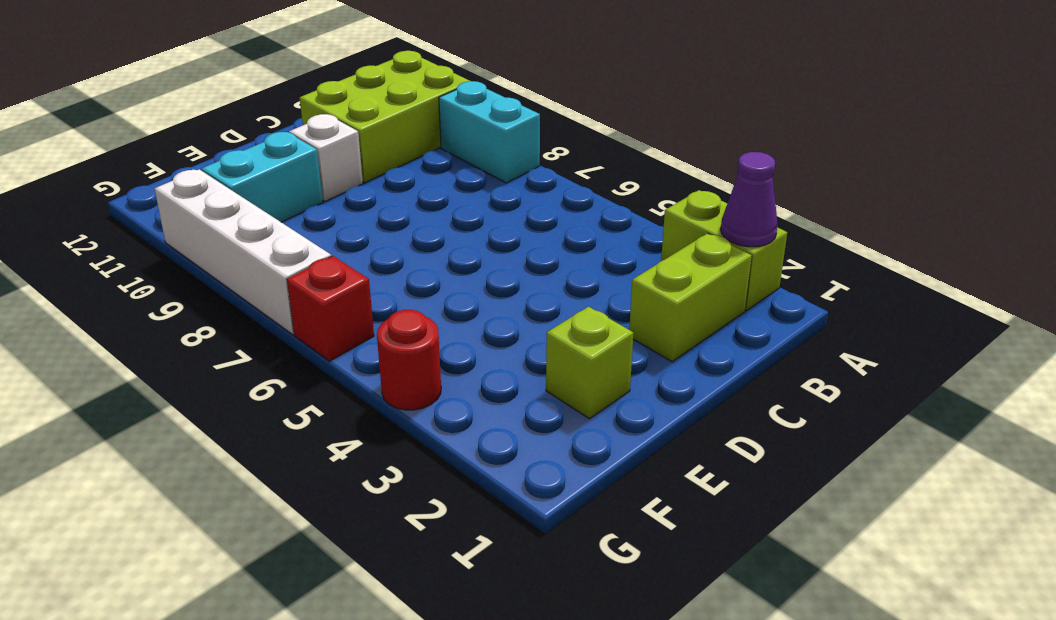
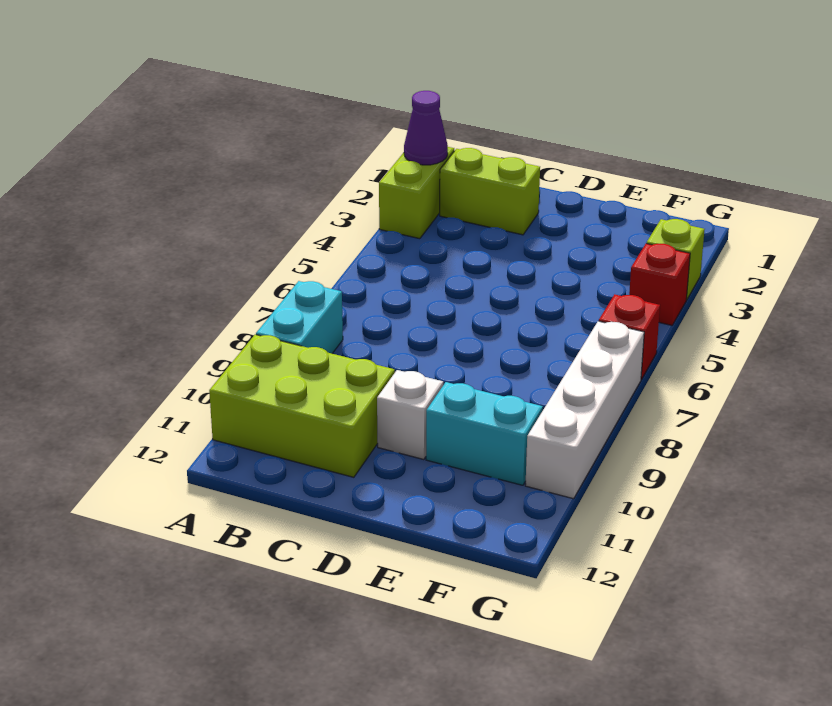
lime brick E2 level 1 -> lime brick G3 level 1
red round brick G4 level 1 -> red brick G4 level 1

